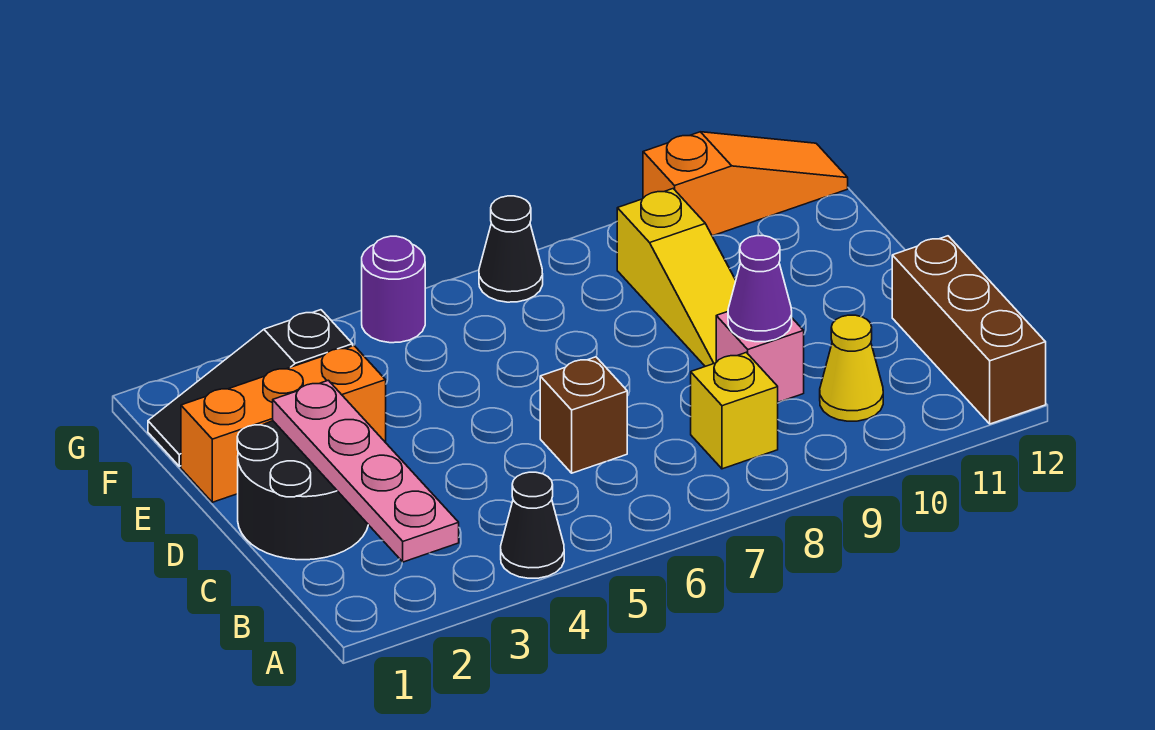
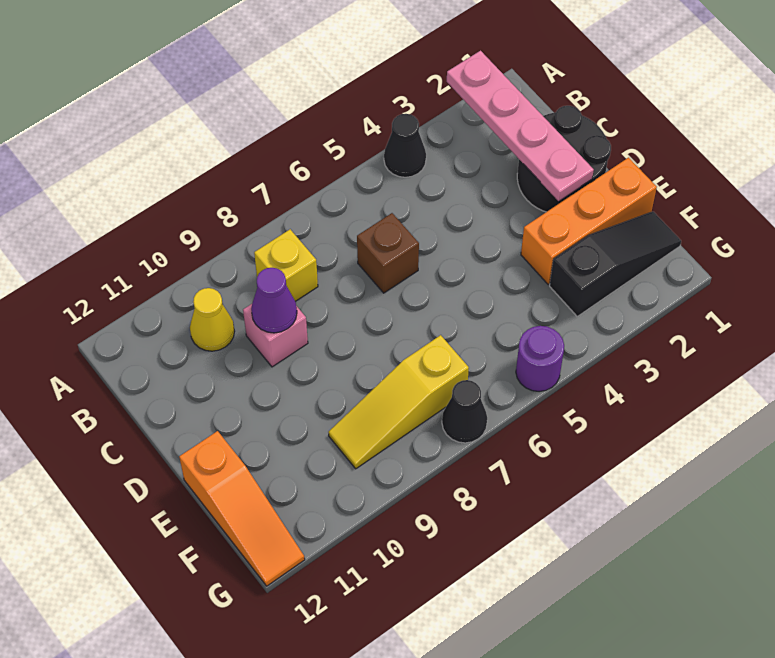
brown brick A12:C12 level 1 -> none
yellow slope D9:F9 level 1 top F -> yellow slope F7:F9 level 1 top 7
orange slope G10:G12 level 1 top 10 -> orange slope E12:G12 level 1 top E

